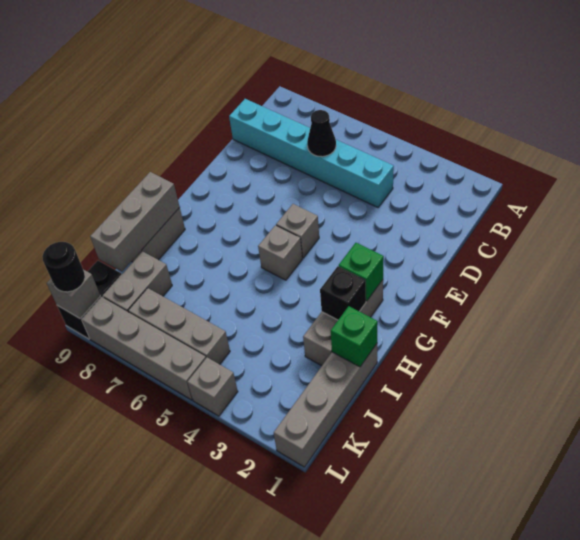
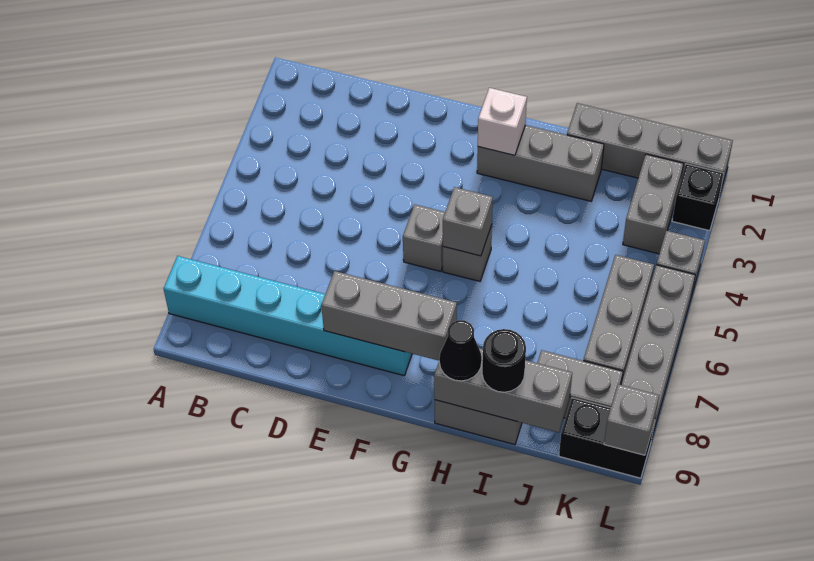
cyan brick C4:C9 level 1 -> cyan brick A8:F8 level 1
black cone C6 level 2 -> black cone H9 level 3
none -> grey brick E8:G8 level 2
green brick G2 level 2 -> white brick G2 level 2
none -> grey brick G5 level 2
black brick H2 level 2 -> black brick L2 level 1
green brick I1 level 2 -> none
none -> grey brick K2:K3 level 1
black round brick L9 level 3 -> black round brick I9 level 3

